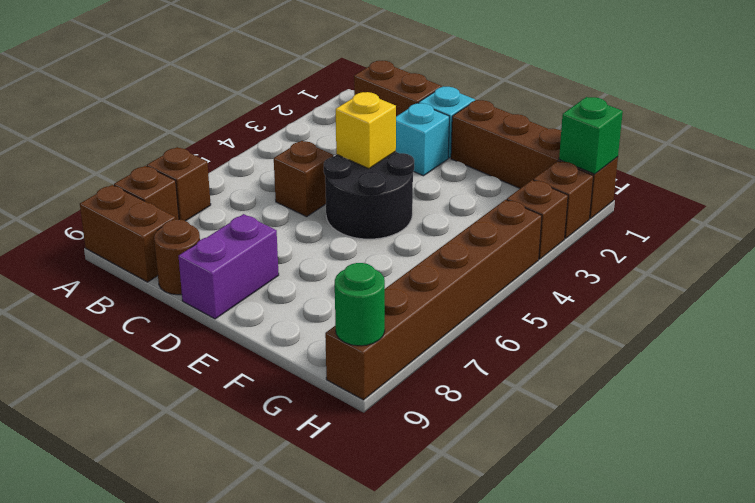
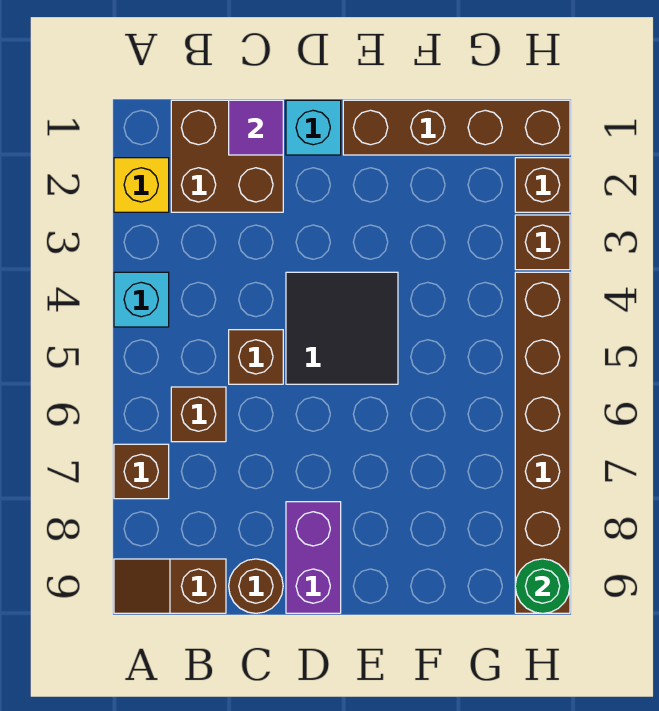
brown brick A8 level 1 -> brown brick B6 level 1
brown brick A9:B9 level 1 -> brown slope A9:B9 level 1 top B
brown brick B1:C1 level 1 -> brown brick B1:C2 level 1
none -> purple tile C1 level 2
cyan brick D2 level 1 -> cyan brick A4 level 1
black round brick D4:E5 level 1 -> black tile D4:E5 level 1
yellow brick D4 level 2 -> yellow brick A2 level 1
green brick H1 level 2 -> none

